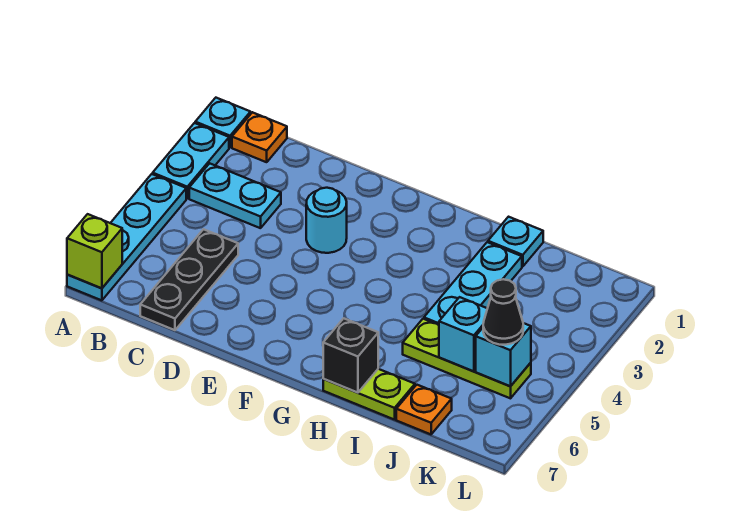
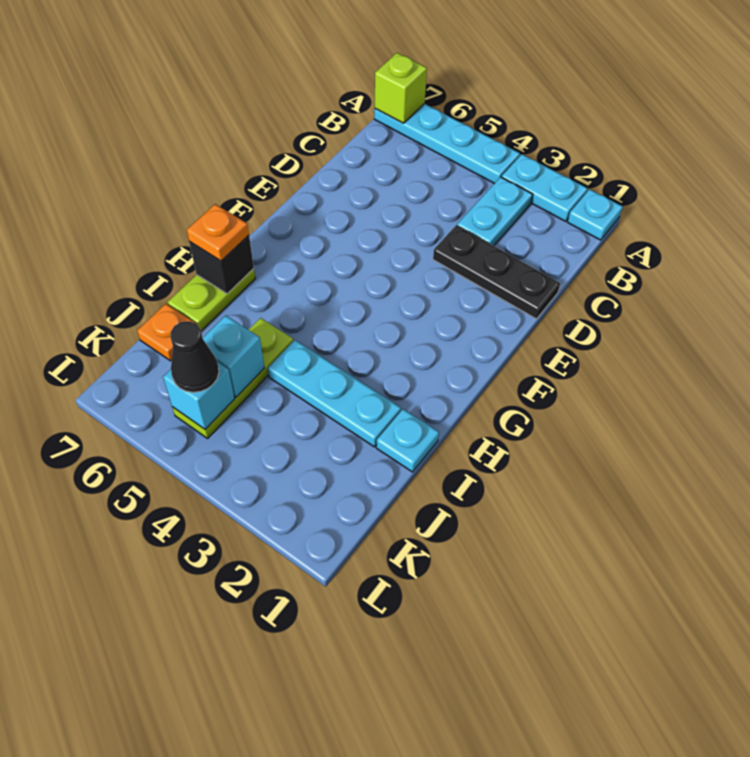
orange plate B1 level 1 -> orange plate H7 level 3
black plate C5:C7 level 1 -> black plate D1:D3 level 1
cyan round brick E3 level 1 -> none

